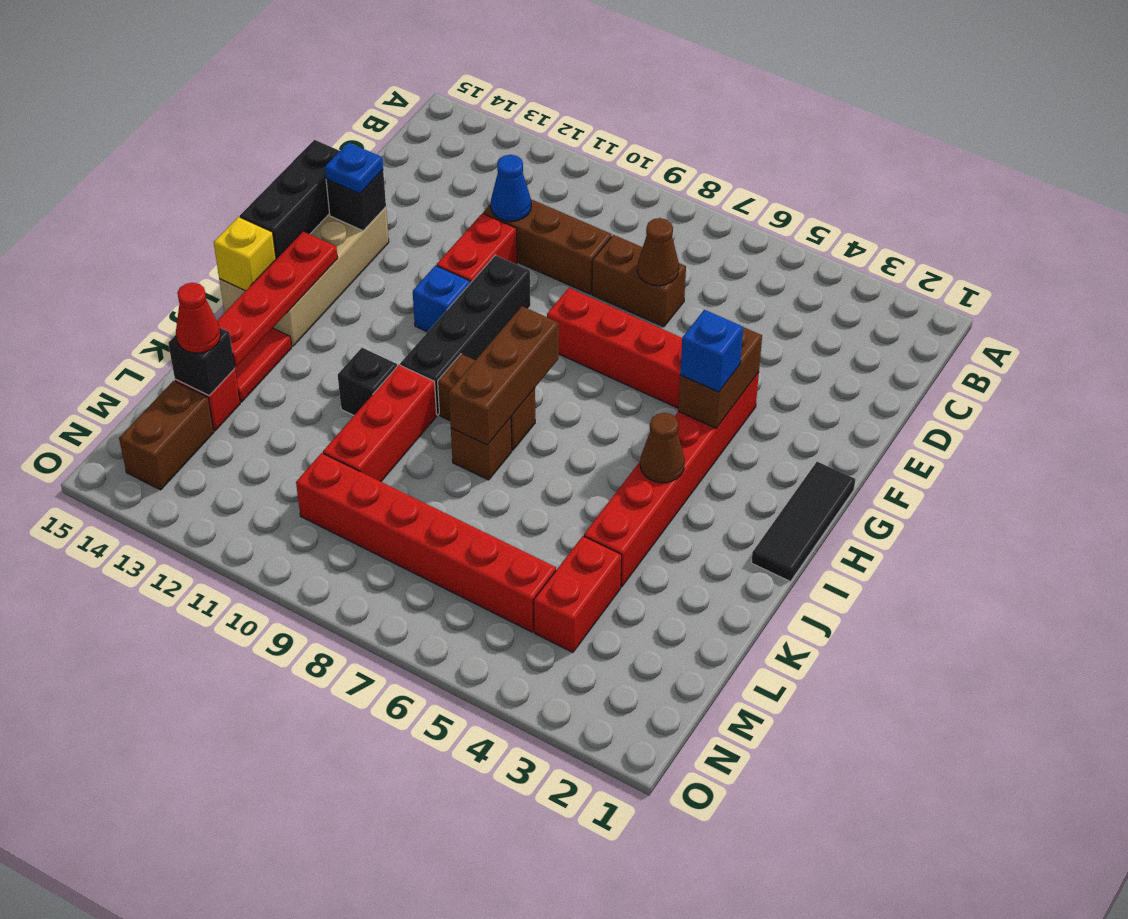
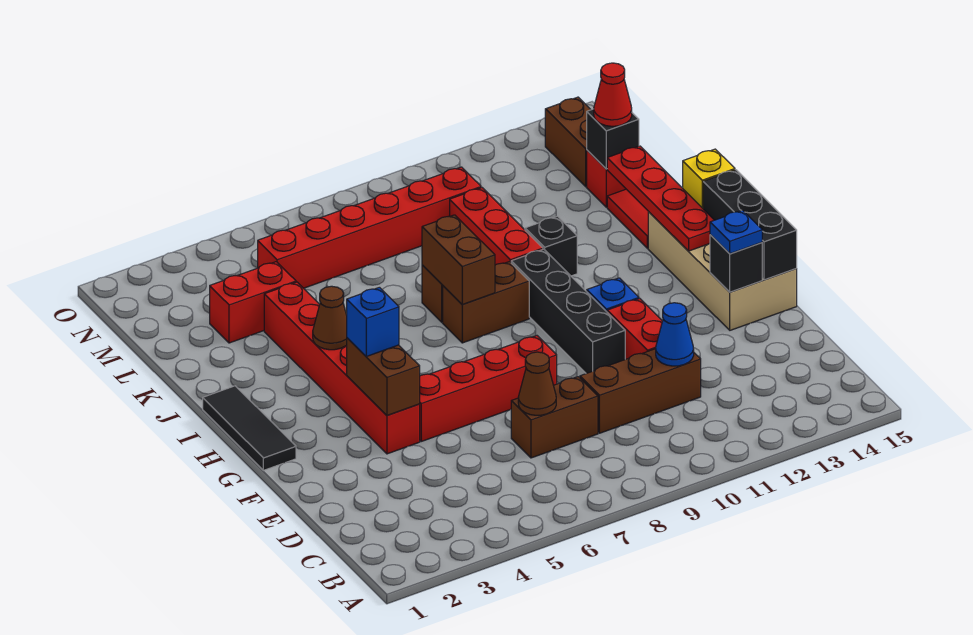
brown brick H8:J8 level 2 -> brown brick I8:J8 level 2
red brick L4:M4 level 1 -> red brick L3:L4 level 1

